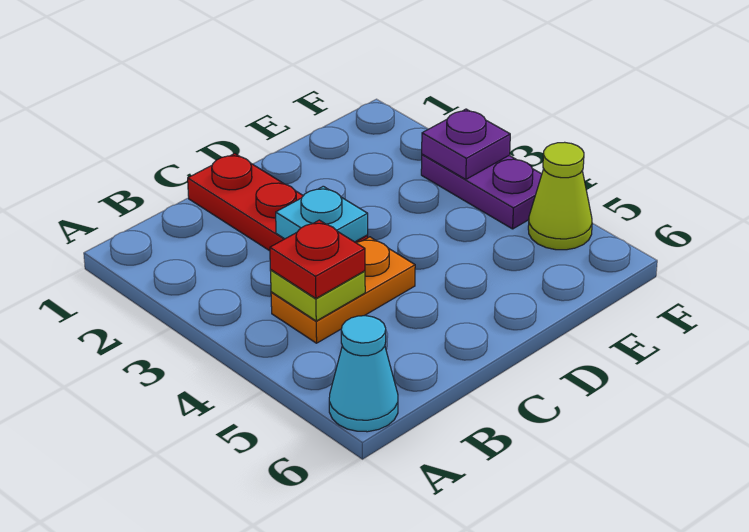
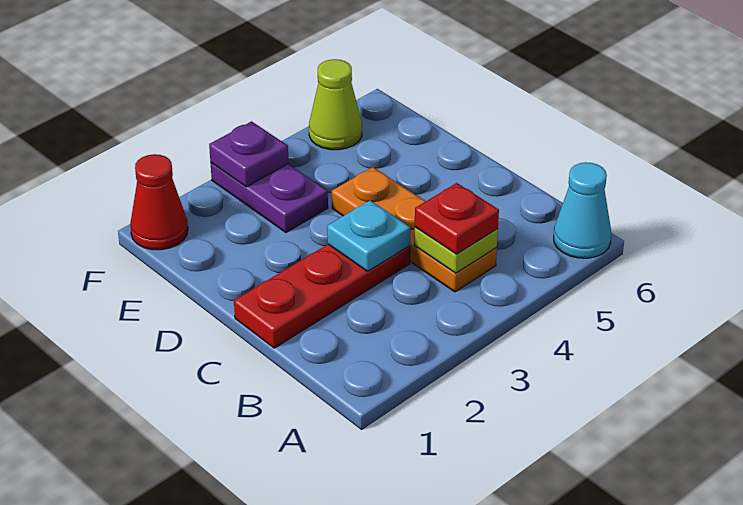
orange plate B4:C4 level 1 -> orange plate B4:D4 level 1
none -> red cone F1 level 1
purple plate F3:F4 level 1 -> purple plate E3:F3 level 1

